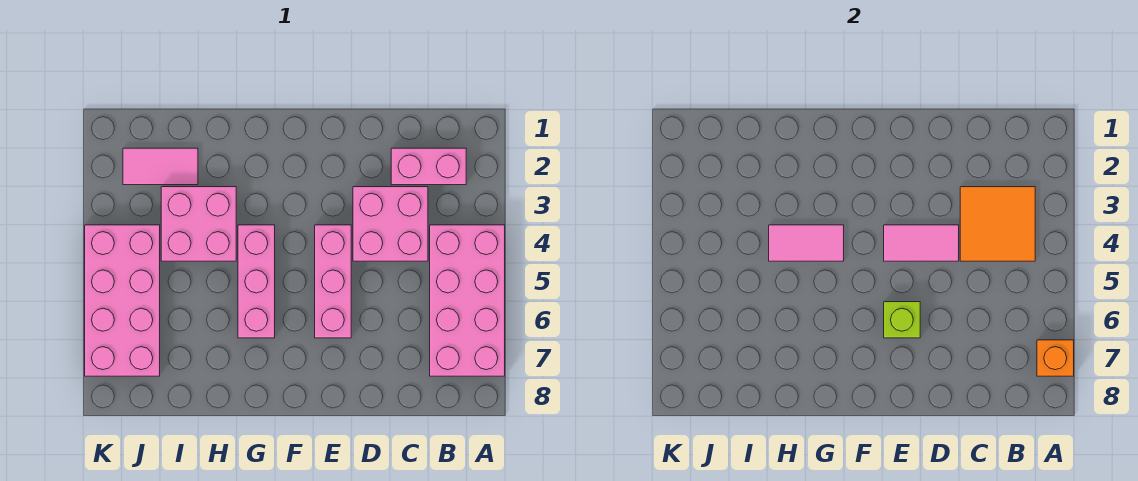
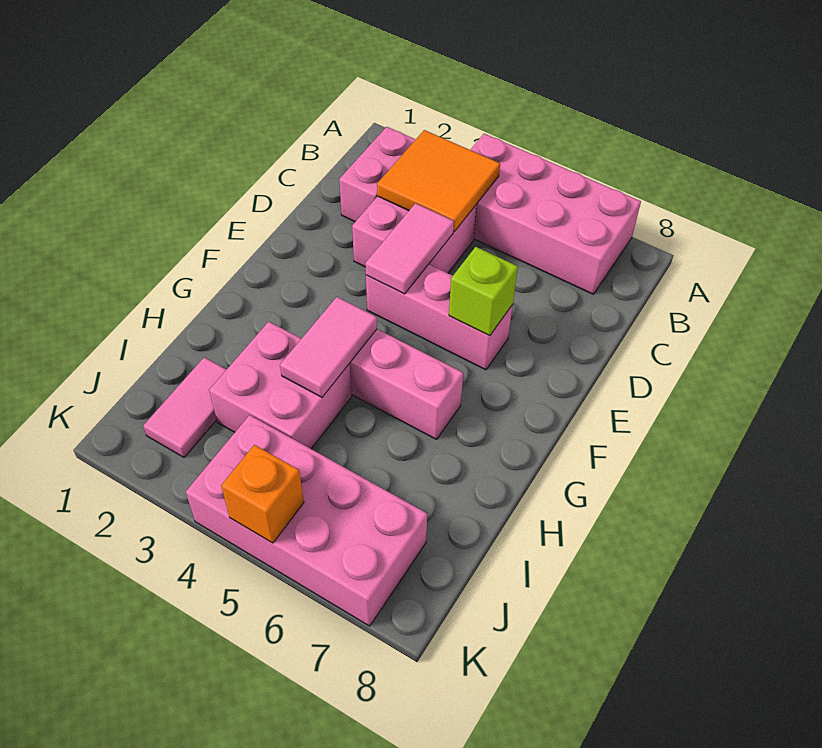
orange brick A7 level 2 -> orange brick K5 level 2

